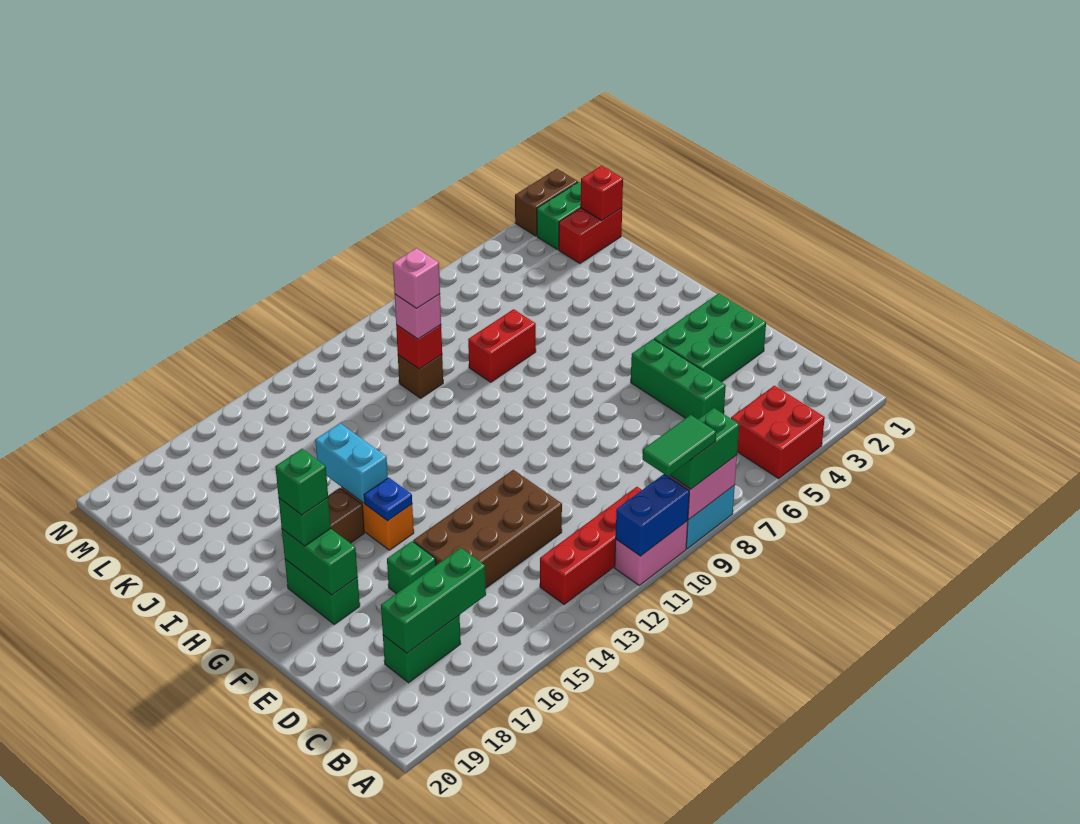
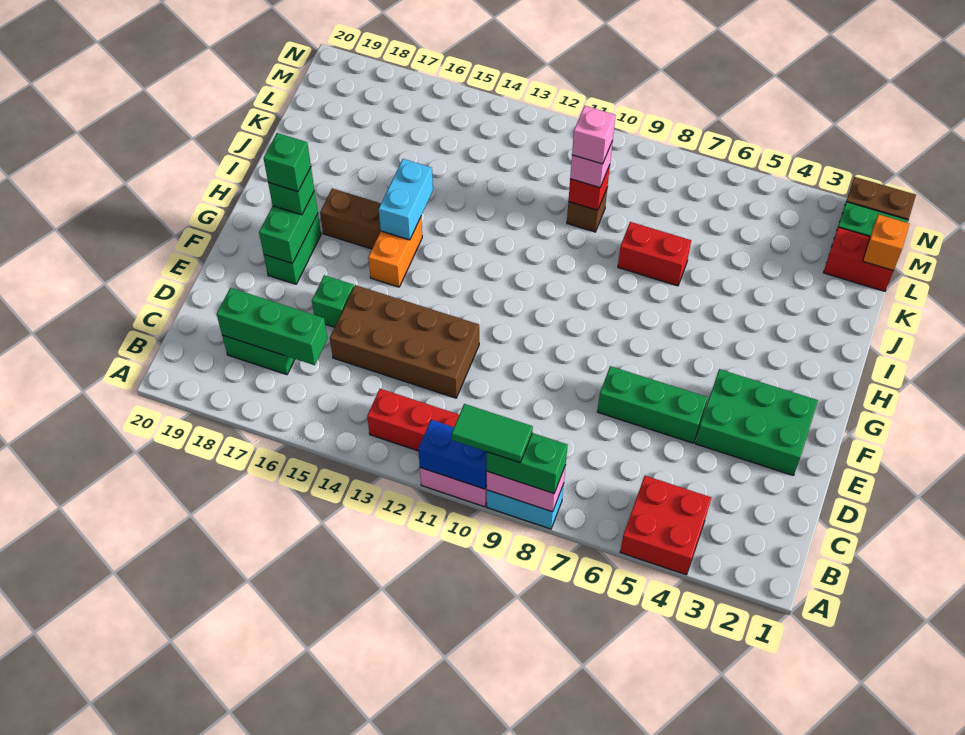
green brick D5:F5 level 1 -> green brick E5:E7 level 1
blue plate G15 level 2 -> none
red brick L1 level 2 -> orange brick L1 level 2

